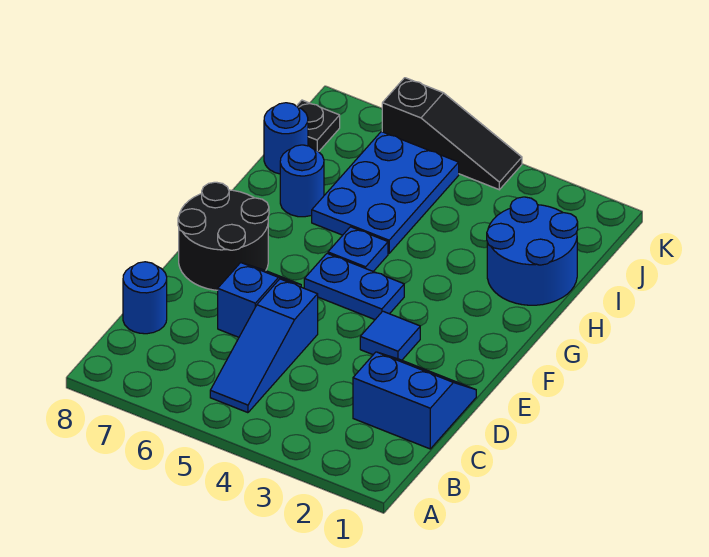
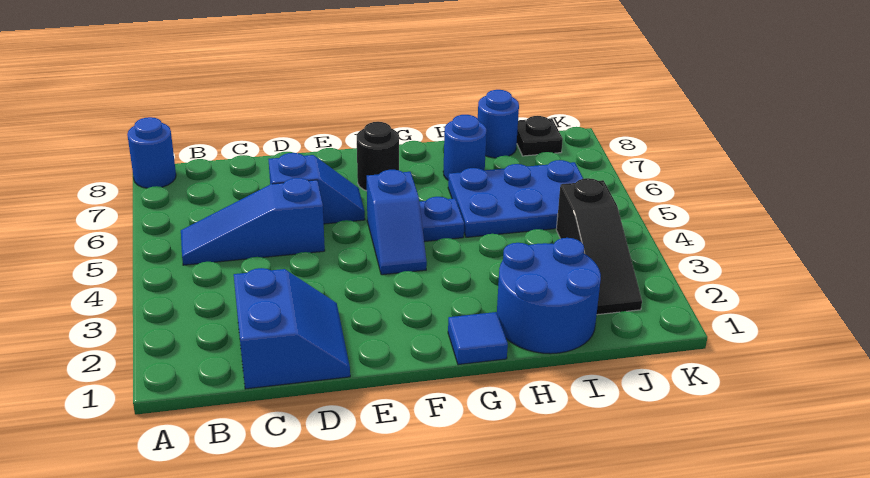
blue round brick C8 level 1 -> blue round brick A8 level 1
blue tile E3 level 1 -> blue tile G1 level 1
black round brick E7:F8 level 1 -> black round brick F7 level 1
blue plate F4:F5 level 1 -> blue slope F4:F5 level 1 top 5
black slope K4:K6 level 1 top 6 -> black slope J2:J4 level 1 top 4

